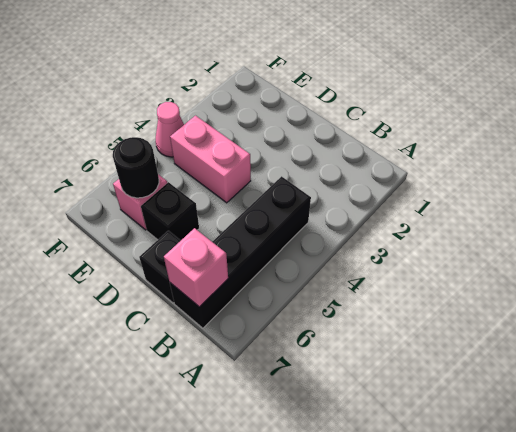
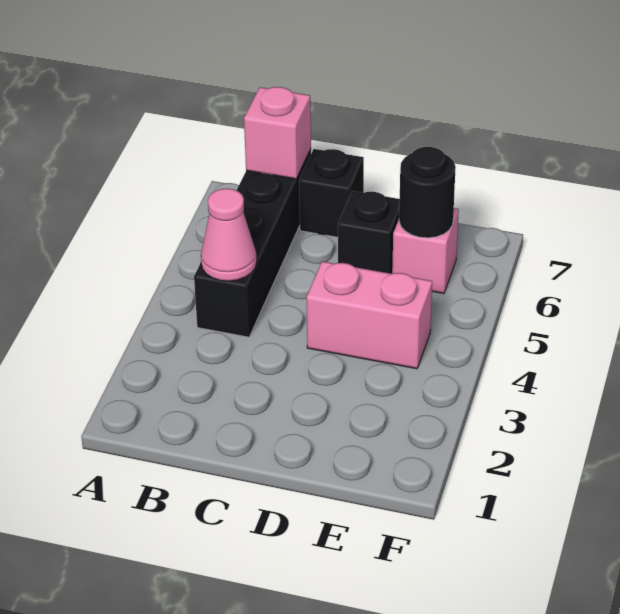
pink cone F4 level 1 -> pink cone B4 level 2

